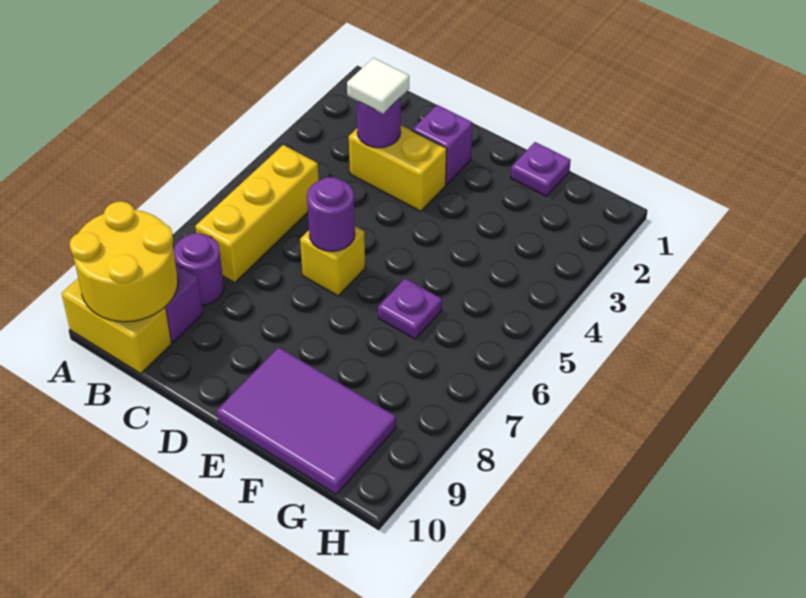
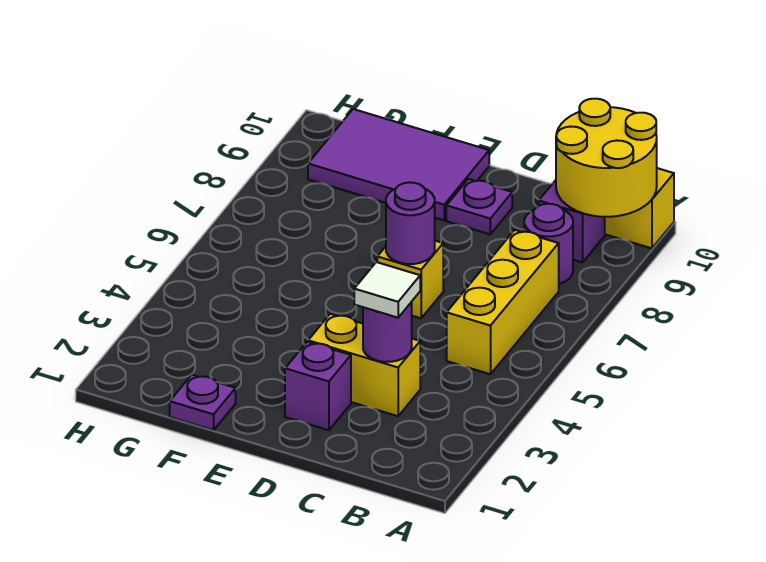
purple plate F6 level 1 -> purple plate D9 level 1

